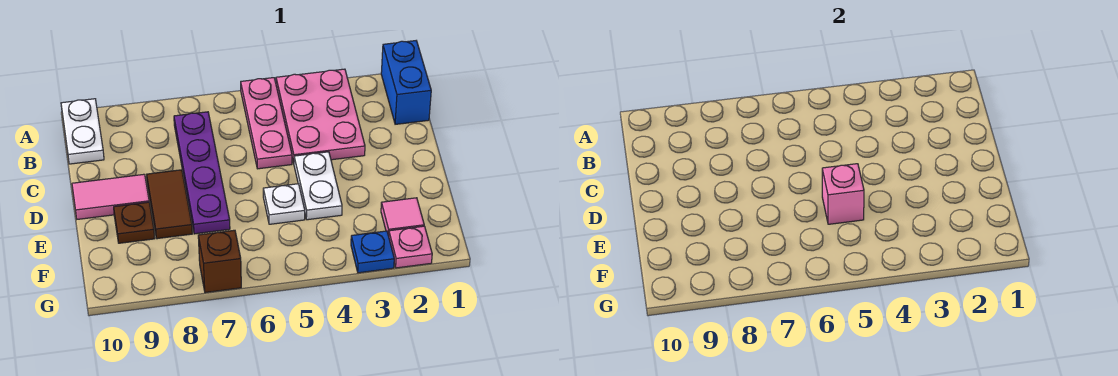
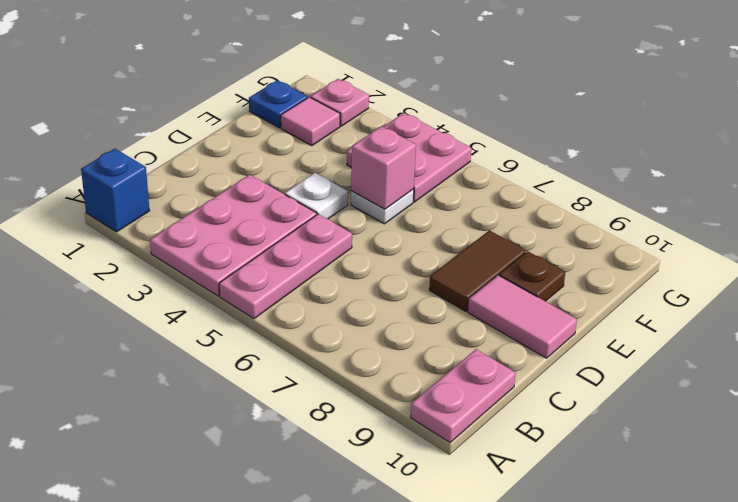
blue brick A1:B1 level 1 -> blue brick A1 level 1
white plate A10:B10 level 1 -> pink plate A10:B10 level 1
purple plate B7:E7 level 1 -> none
white plate D4:E4 level 1 -> white plate D4 level 1
none -> pink plate F4:G5 level 1
blue plate G3 level 1 -> blue plate F1 level 1
brown brick G7 level 1 -> none

